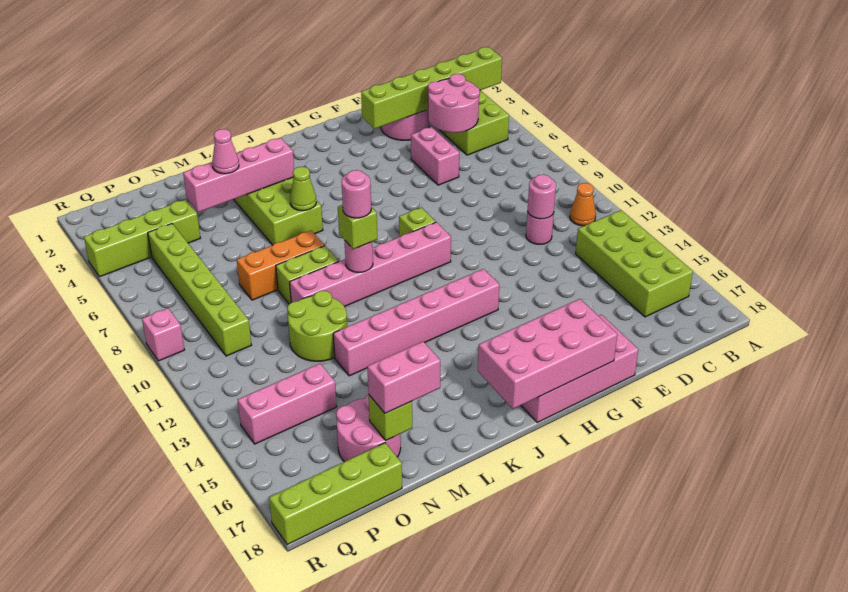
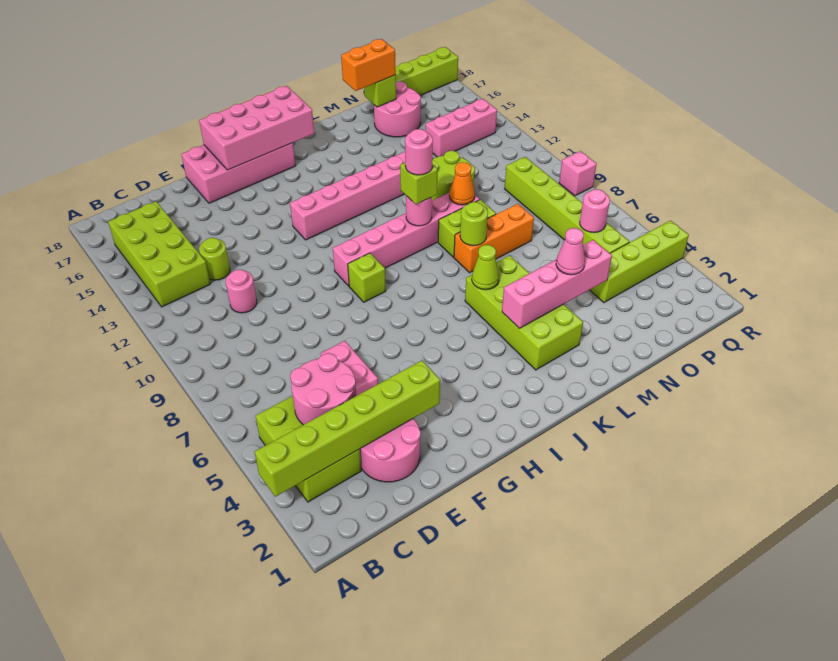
orange cone B11 level 1 -> orange cone M10 level 2
pink round brick D11 level 2 -> pink round brick P6 level 2
none -> lime round brick D13 level 1
none -> lime round brick L8 level 2
pink brick M17:N17 level 3 -> orange brick M17:N17 level 3

